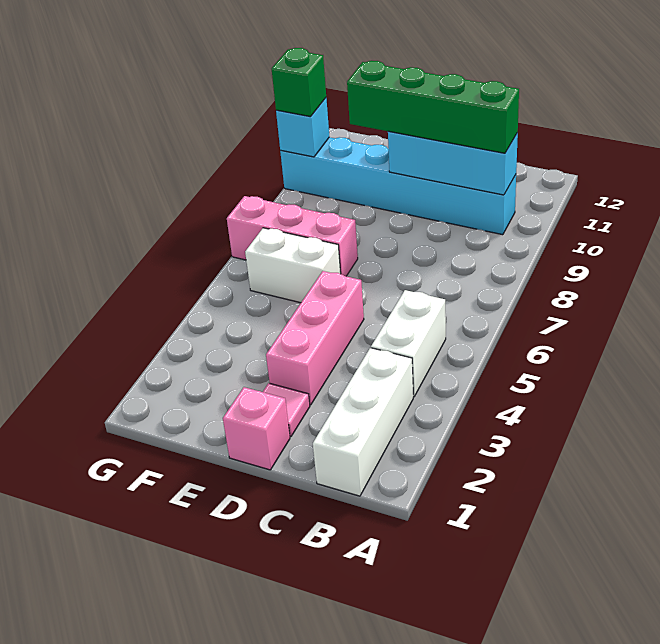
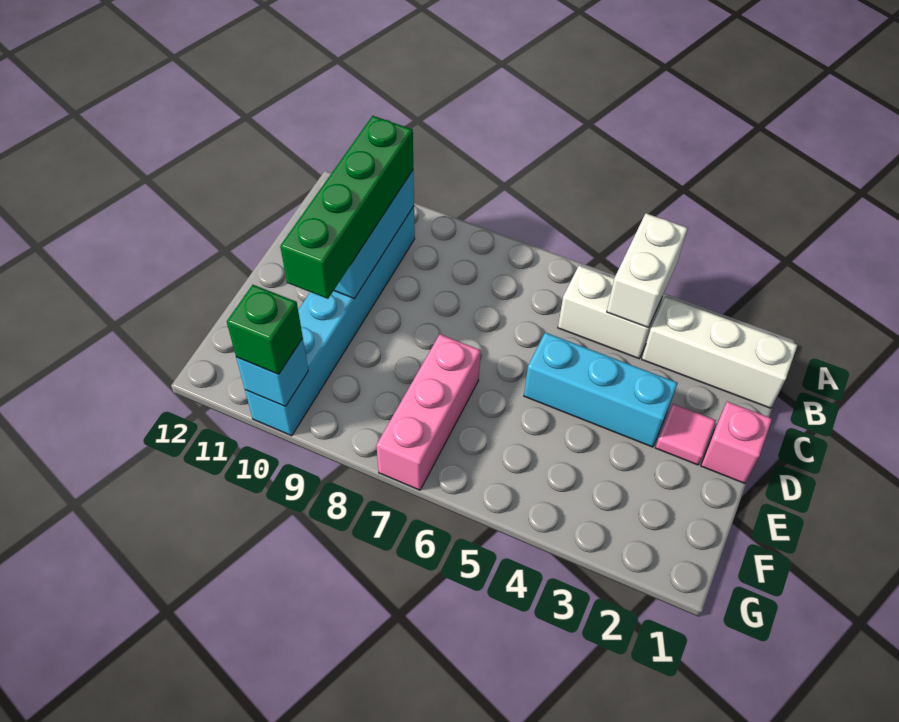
pink brick D3:D5 level 1 -> cyan brick D3:D5 level 1
white brick E6:F6 level 1 -> white brick A4:B4 level 2

